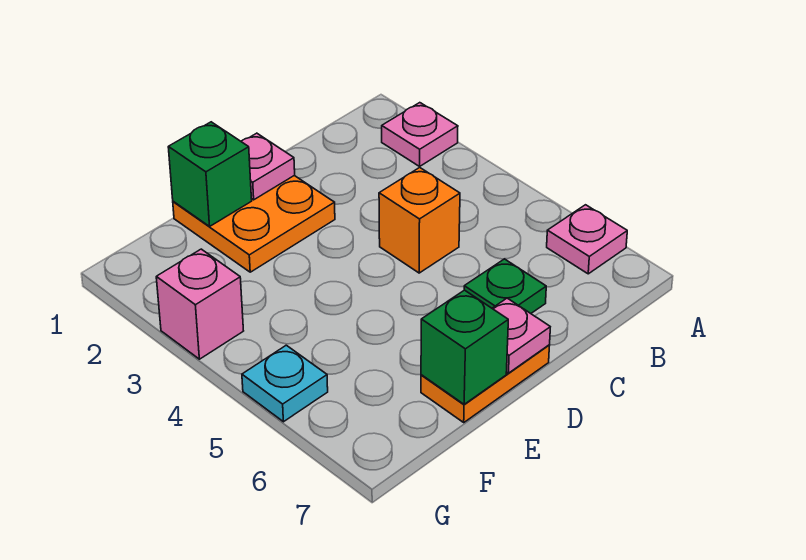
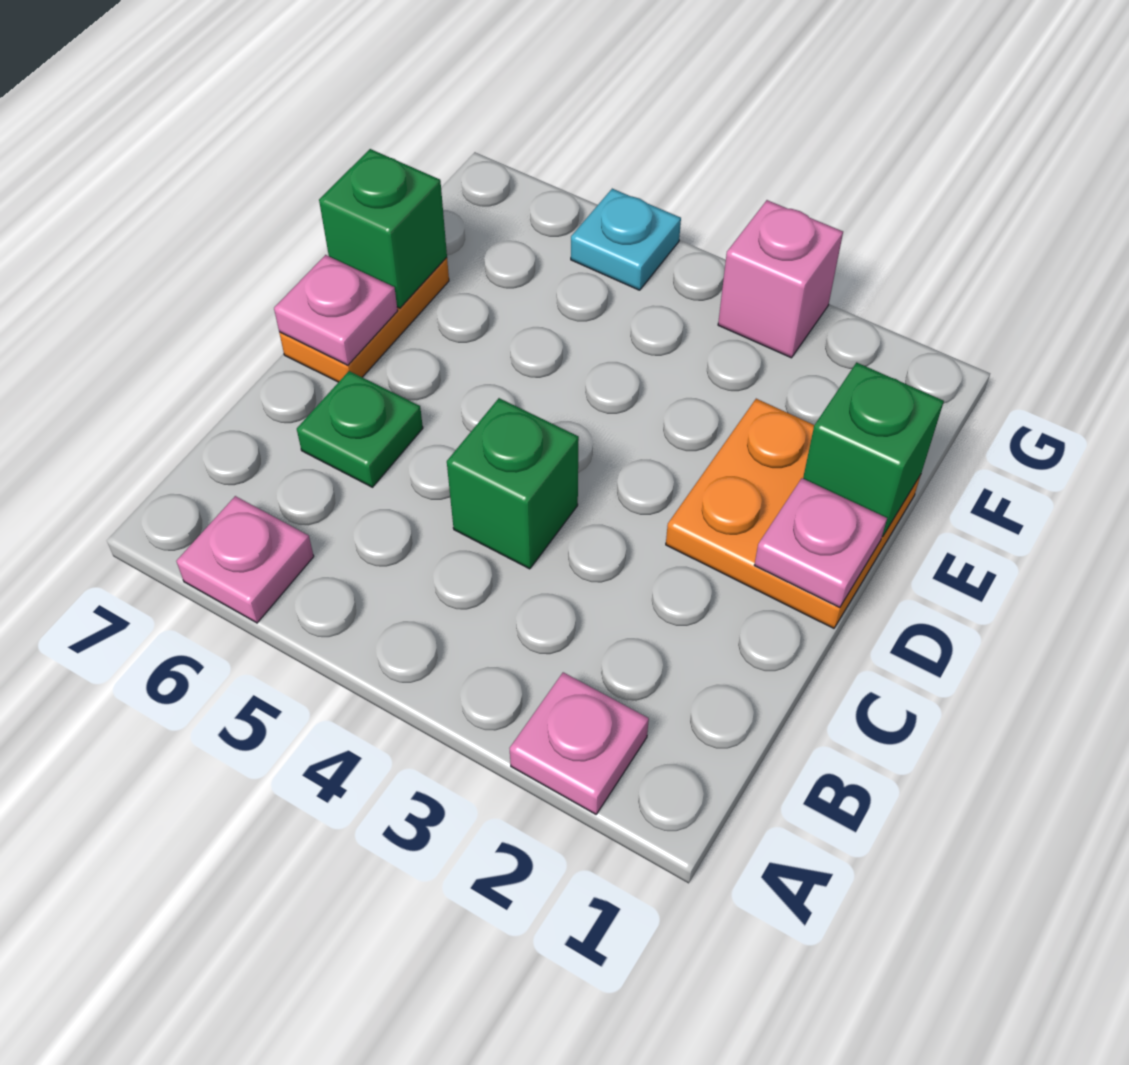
orange brick C4 level 1 -> green brick C4 level 1

